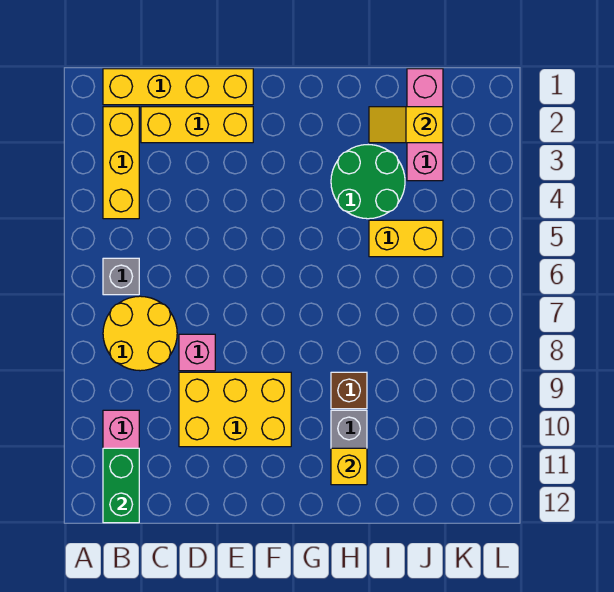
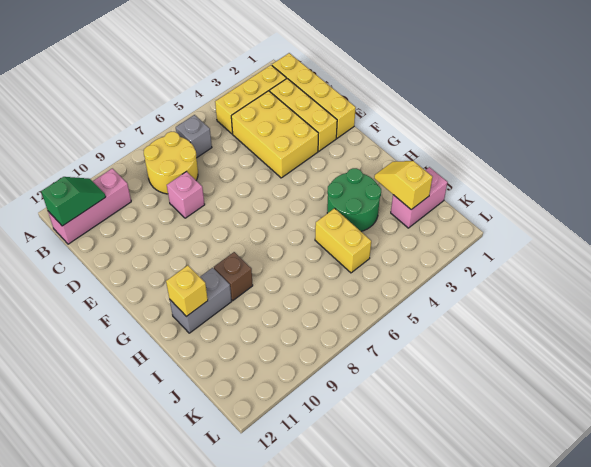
green brick B11:B12 level 2 -> green slope B11:B12 level 2 top 12
yellow brick D9:F10 level 1 -> yellow brick C3:E4 level 1
pink brick J1:J3 level 1 -> pink brick J1:J2 level 1

